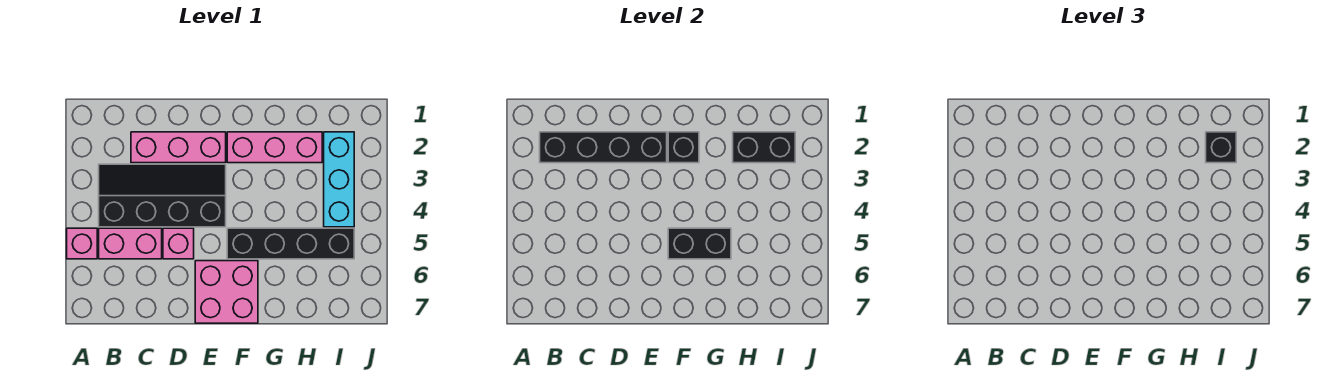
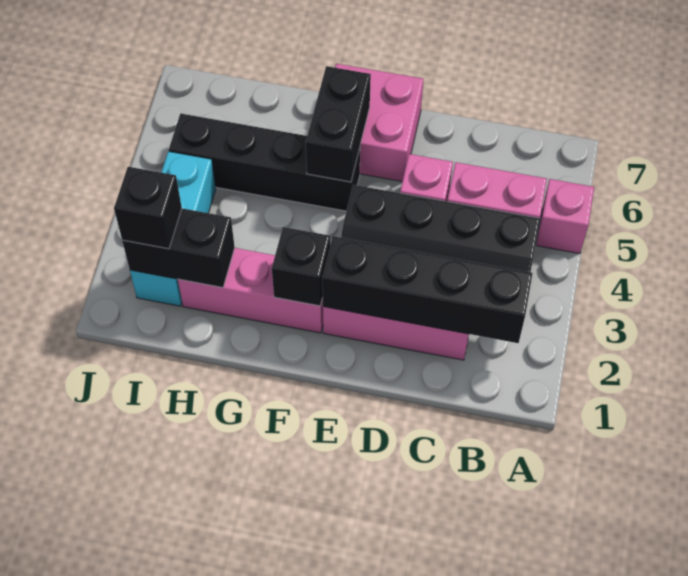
black brick F5:G5 level 2 -> black brick F5:F6 level 2

